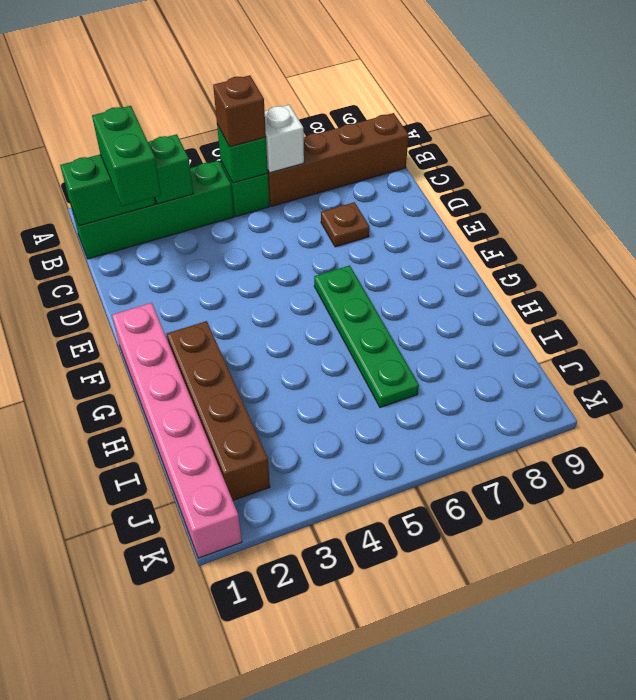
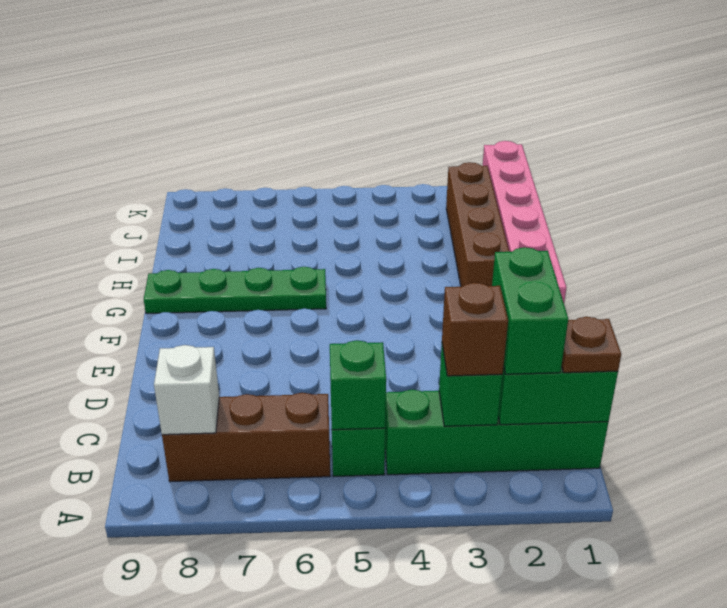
brown brick B5 level 3 -> brown brick B3 level 3
brown brick B6:B9 level 1 -> brown brick B6:B8 level 1
white brick B6 level 2 -> white brick B8 level 2
brown plate D7 level 1 -> brown plate B1 level 3
green plate F6:I6 level 1 -> green plate G6:G9 level 1

